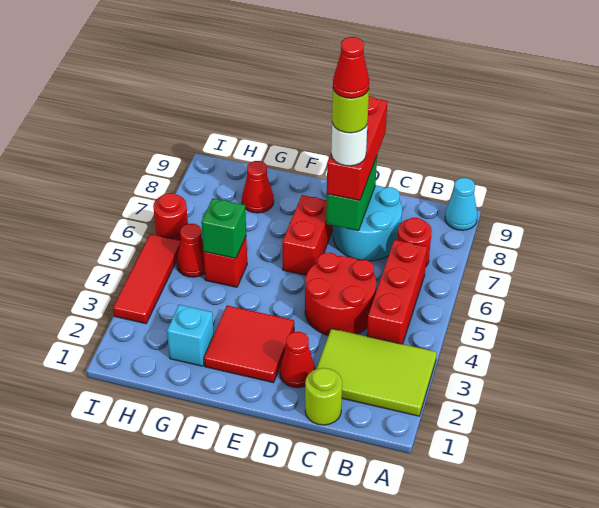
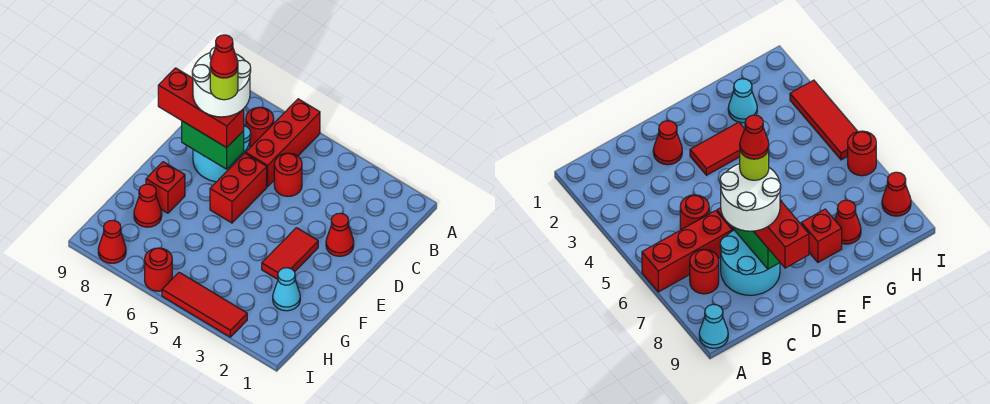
lime tile A2:C3 level 1 -> none
red brick B4:B6 level 1 -> red brick A6:C6 level 1
lime round brick C1 level 1 -> none
red round brick C4:D5 level 1 -> red round brick C5 level 1
white round brick D7 level 4 -> white round brick C7:D8 level 4
red tile E2:F3 level 1 -> red tile E3:F3 level 1
red brick E6:E7 level 1 -> red brick D6:E6 level 1
cyan brick G2 level 1 -> cyan cone G2 level 1
red brick G5 level 1 -> red brick F8 level 1
green brick G5 level 2 -> none
red cone H5 level 1 -> red cone I8 level 1

